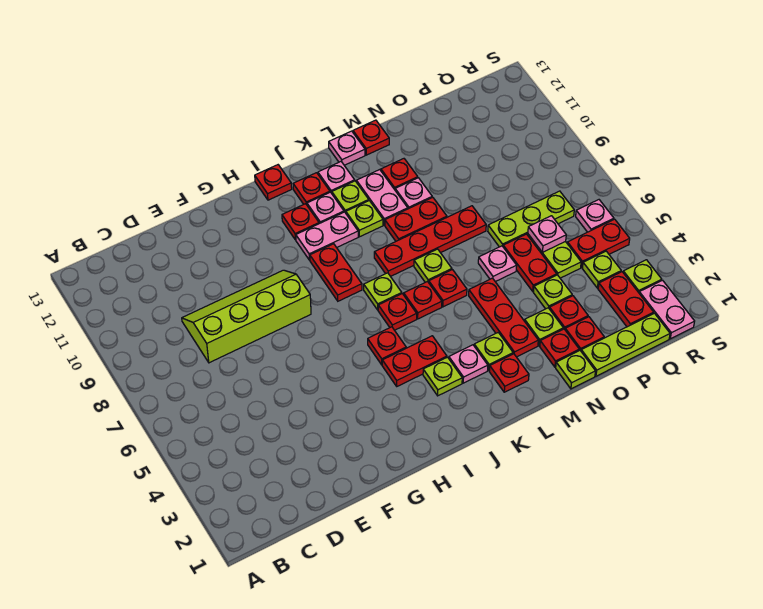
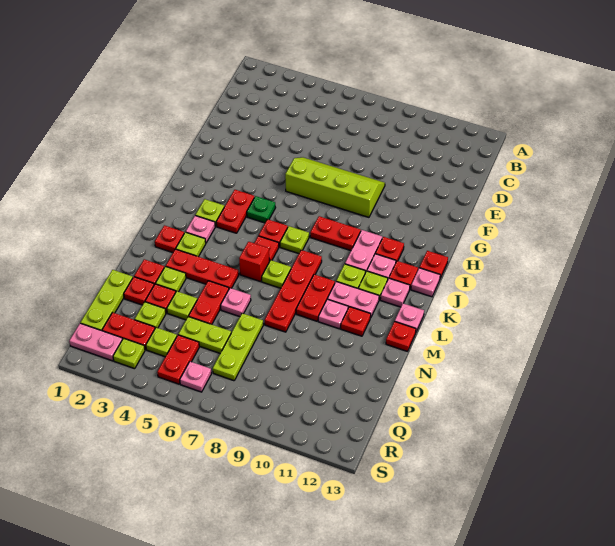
lime slope D8:G9 level 1 top 8 -> lime slope F6:G9 level 1 top G
red plate I5 level 1 -> green plate I5 level 1
red plate L6 level 1 -> red brick L6 level 1
lime plate N1 level 1 -> lime plate P3 level 1
red plate O5:O6 level 1 -> red plate N5:O5 level 1
pink plate P6 level 2 -> pink plate J13 level 1

